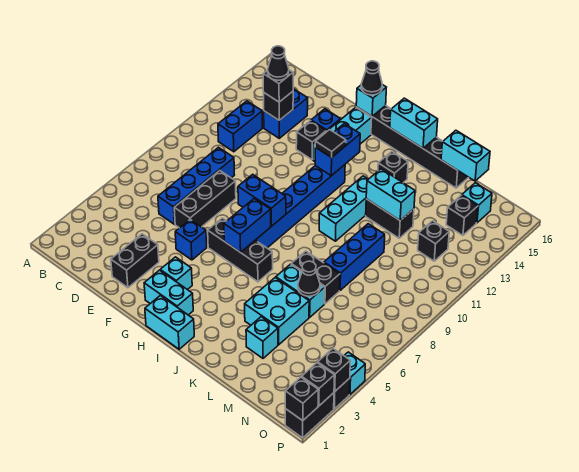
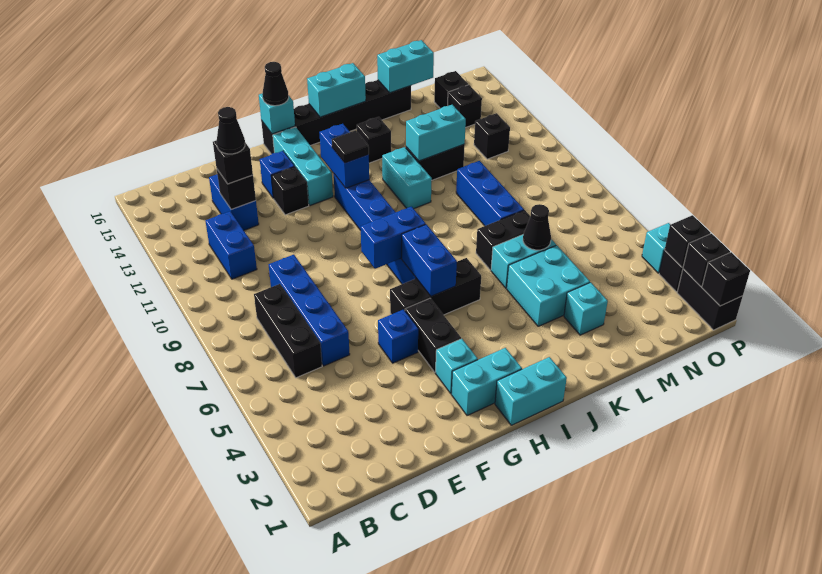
black brick E2:E3 level 1 -> black brick G4:G5 level 1
black brick E6:E8 level 1 -> black brick C6:C8 level 1
cyan brick J10:J12 level 1 -> cyan brick J11:J12 level 1
cyan brick N15 level 1 -> black brick N15 level 1

